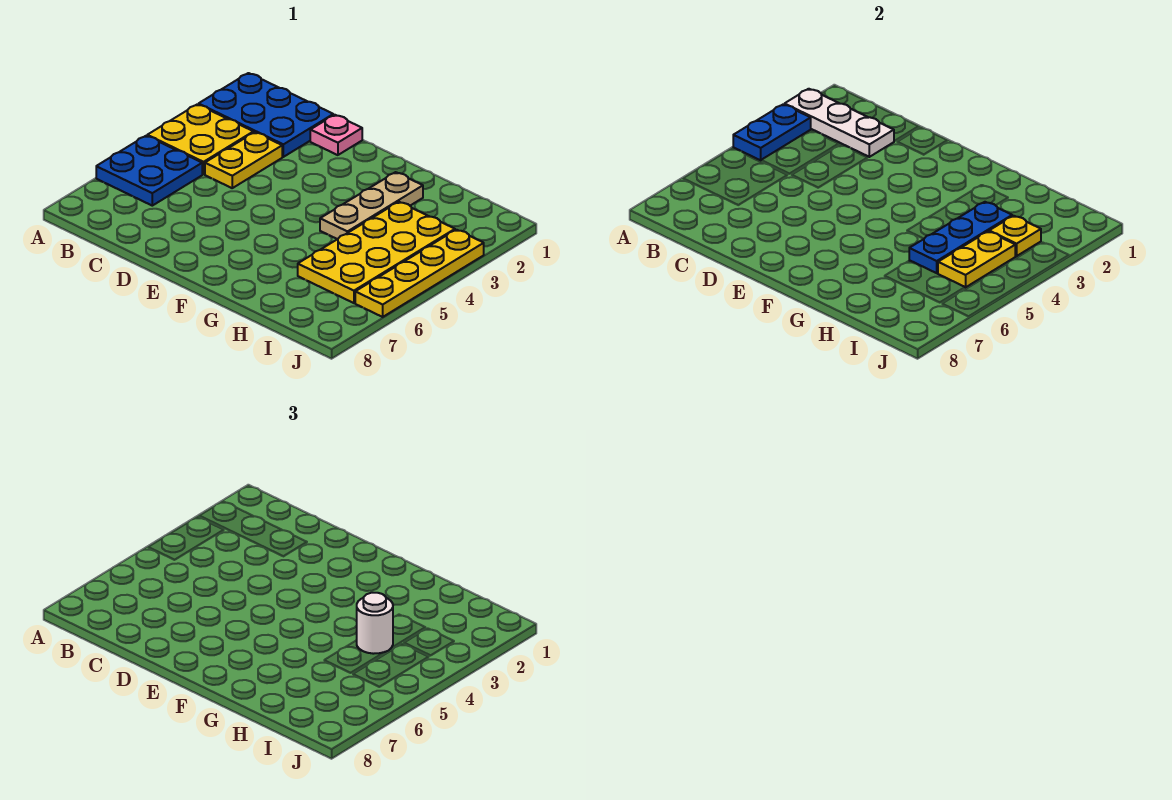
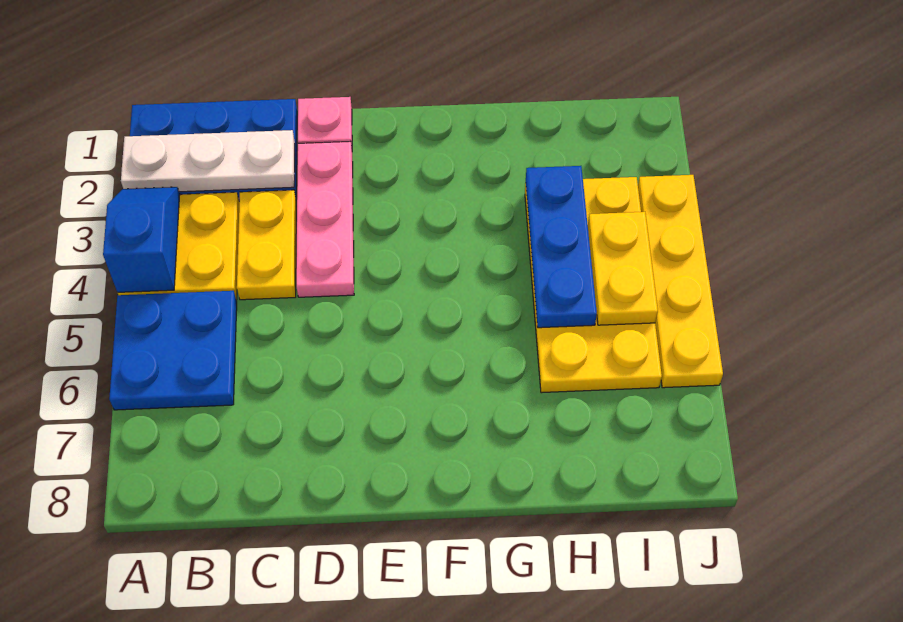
blue plate A3:A4 level 2 -> blue slope A3:A4 level 2 top 4
none -> pink plate D2:D4 level 1
tan plate G2:G4 level 1 -> none
white round brick H4 level 3 -> none
yellow plate I3 level 2 -> none

